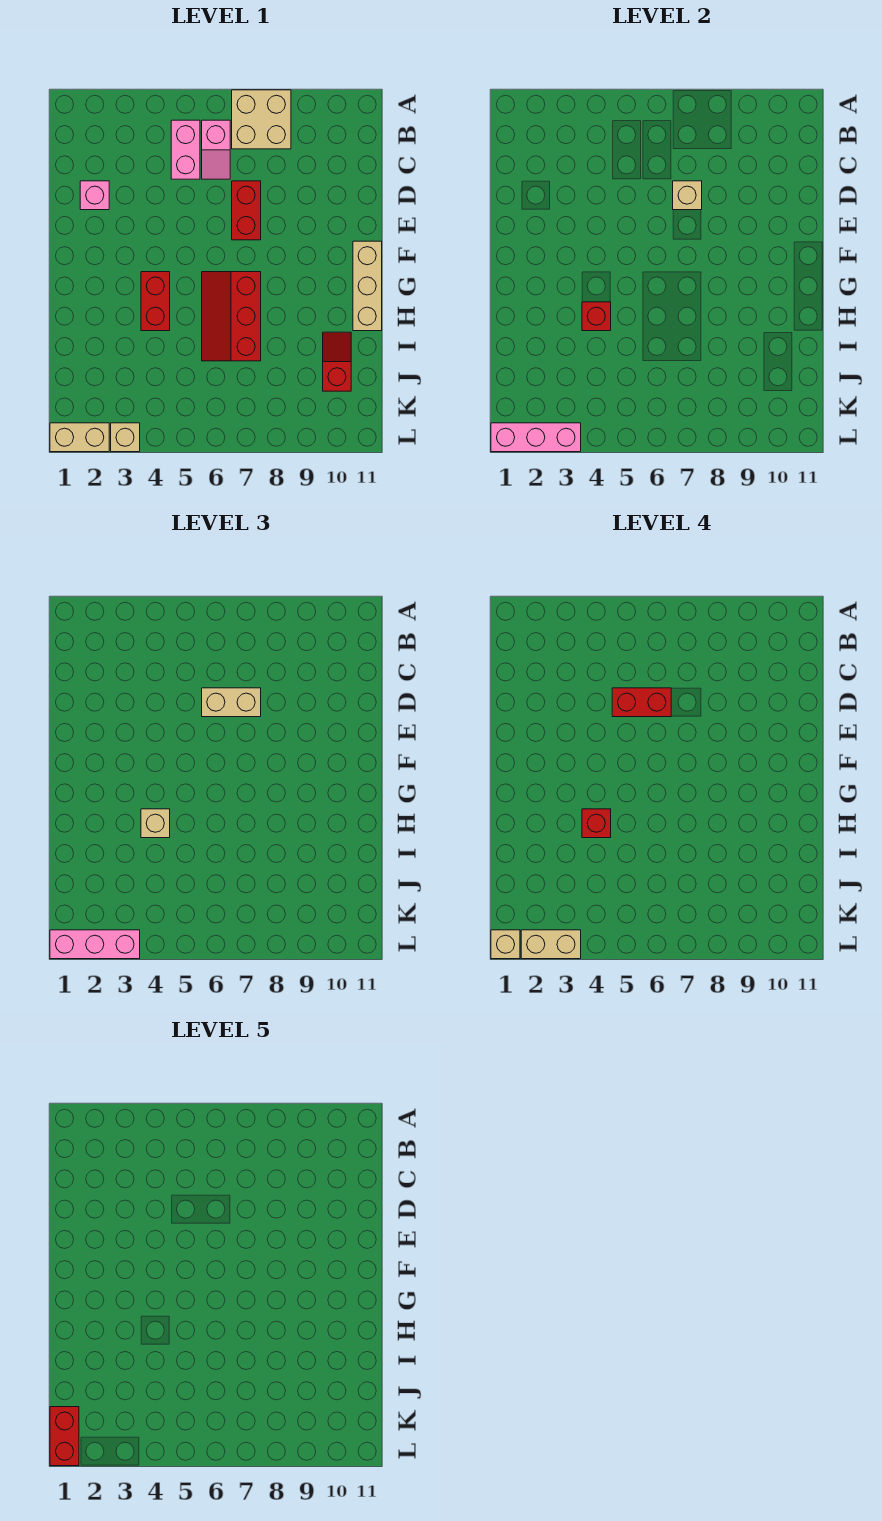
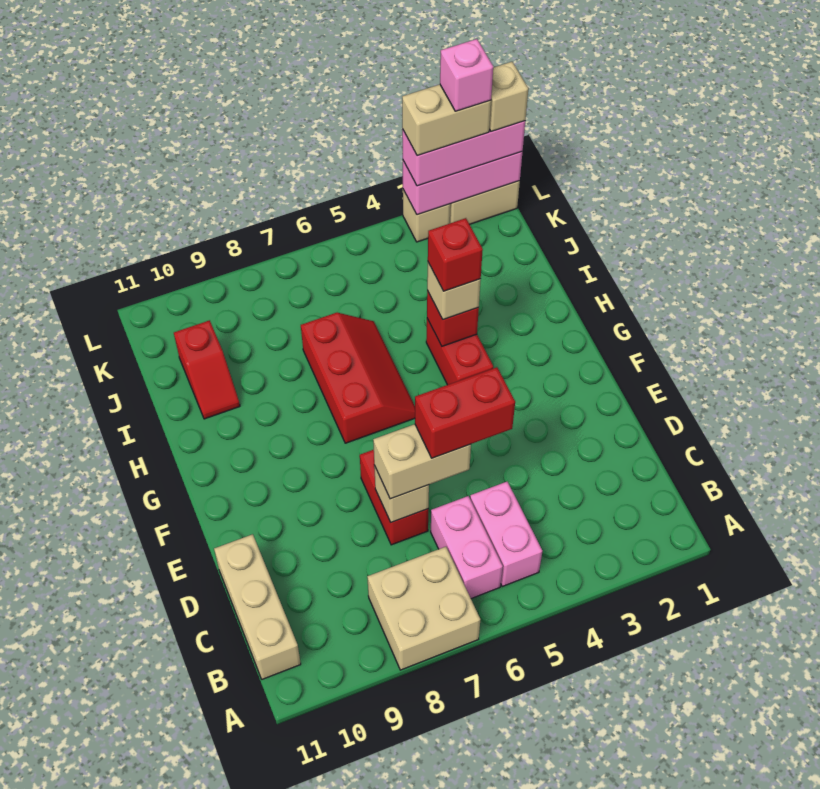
pink slope B6:C6 level 1 top B -> pink brick B6:C6 level 1
pink brick D2 level 1 -> pink brick L2 level 5
tan brick F11:H11 level 1 -> tan brick B11:D11 level 1
red brick K1:L1 level 5 -> none

